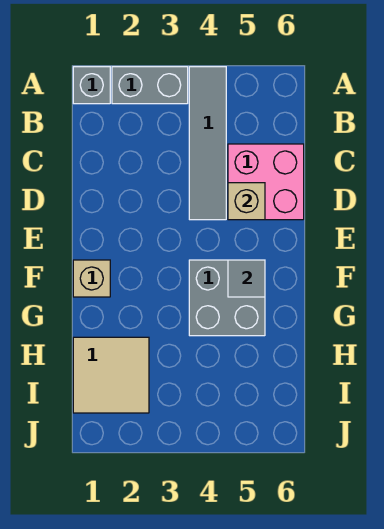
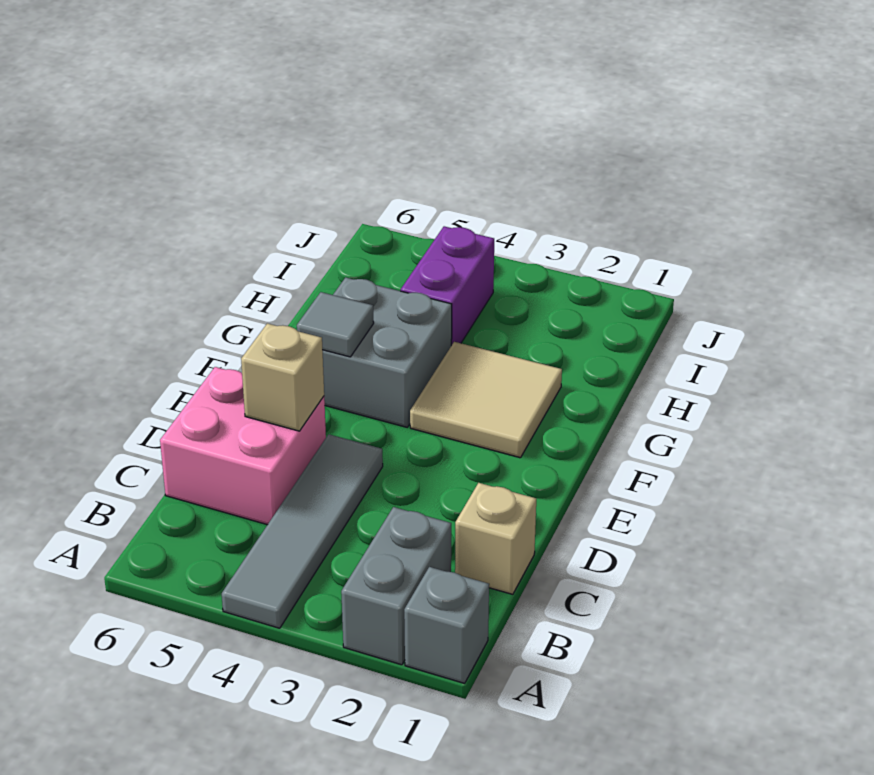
grey brick A2:A3 level 1 -> grey brick A2:B2 level 1
tan brick F1 level 1 -> tan brick C1 level 1
tan tile H1:I2 level 1 -> tan tile F2:G3 level 1
none -> purple brick H4:I4 level 1

